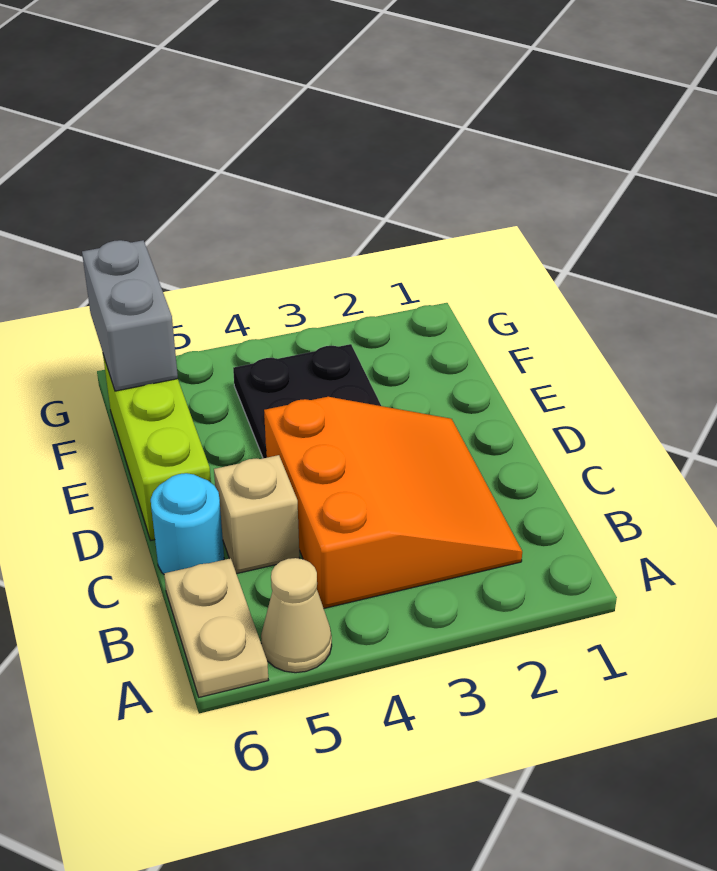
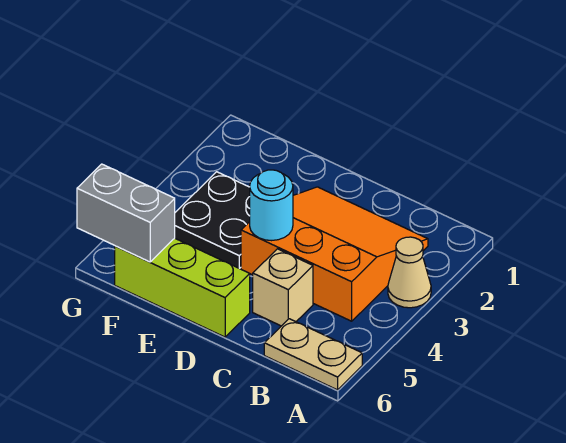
tan cone A5 level 1 -> tan cone A3 level 1
cyan round brick C6 level 1 -> cyan round brick D4 level 2

